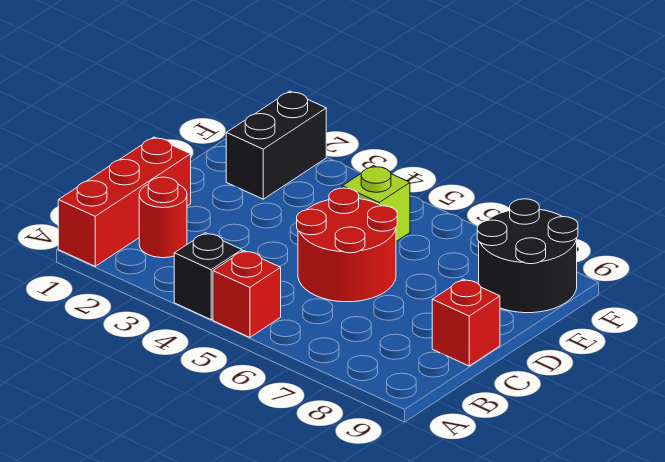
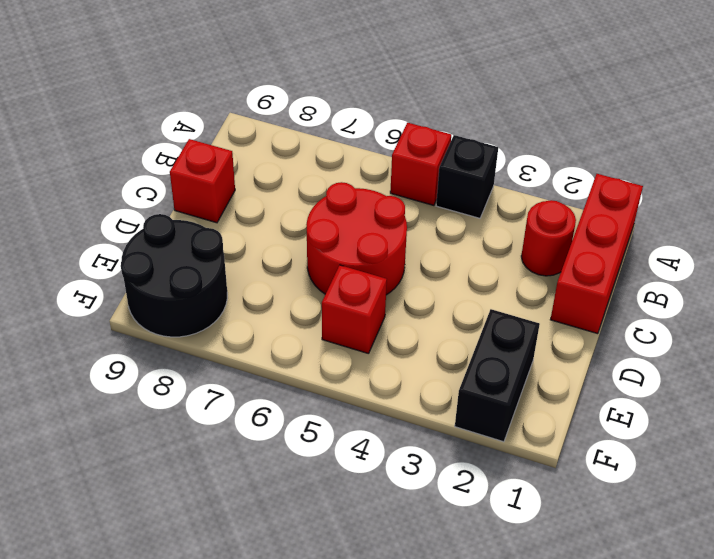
lime brick E5 level 1 -> red brick E5 level 1

